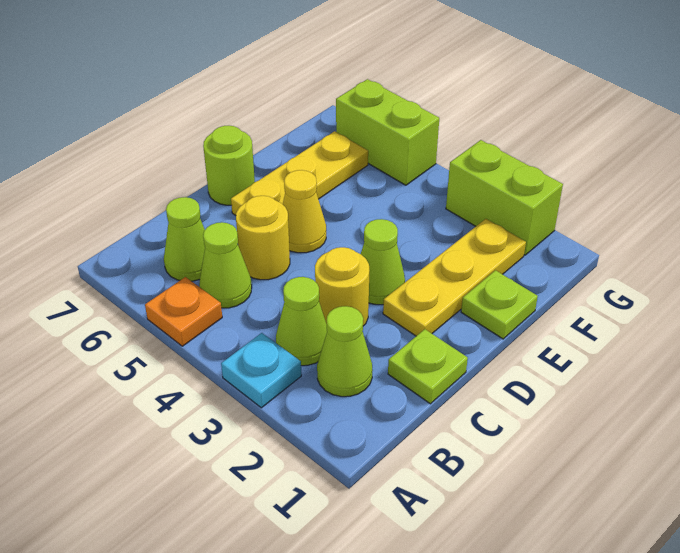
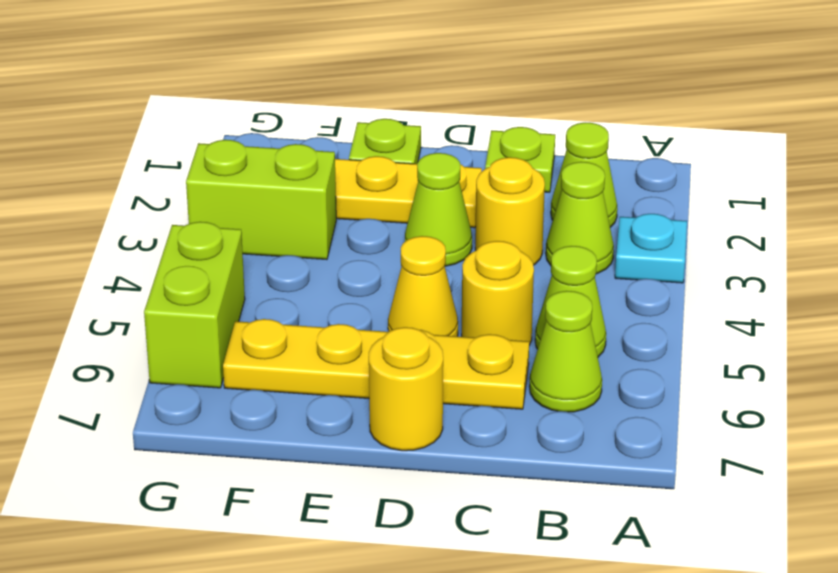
orange plate A5 level 1 -> none
yellow plate D6:F6 level 1 -> yellow plate C6:F6 level 1
lime round brick D7 level 1 -> yellow round brick D7 level 1
lime brick G2:G3 level 1 -> lime brick F3:G3 level 1

